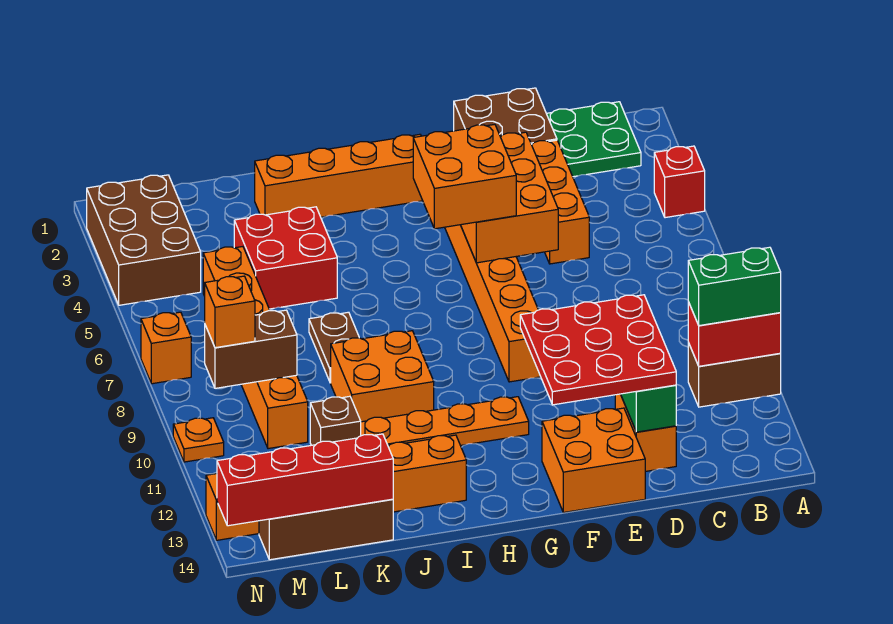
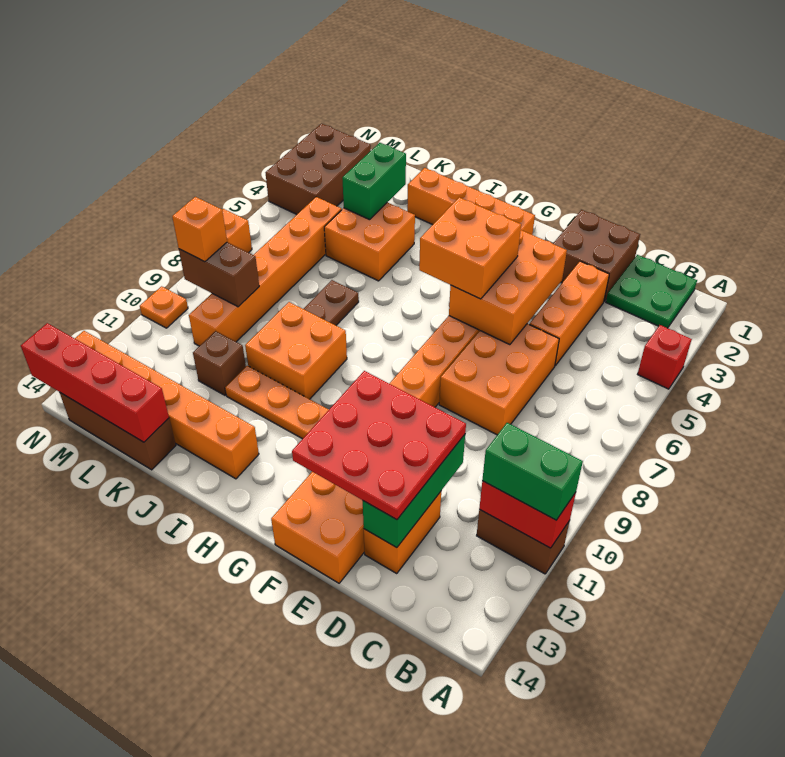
none -> orange brick D6:E8 level 1
red brick J4:K5 level 1 -> orange brick J4:K5 level 1
none -> green brick K3:K4 level 2

